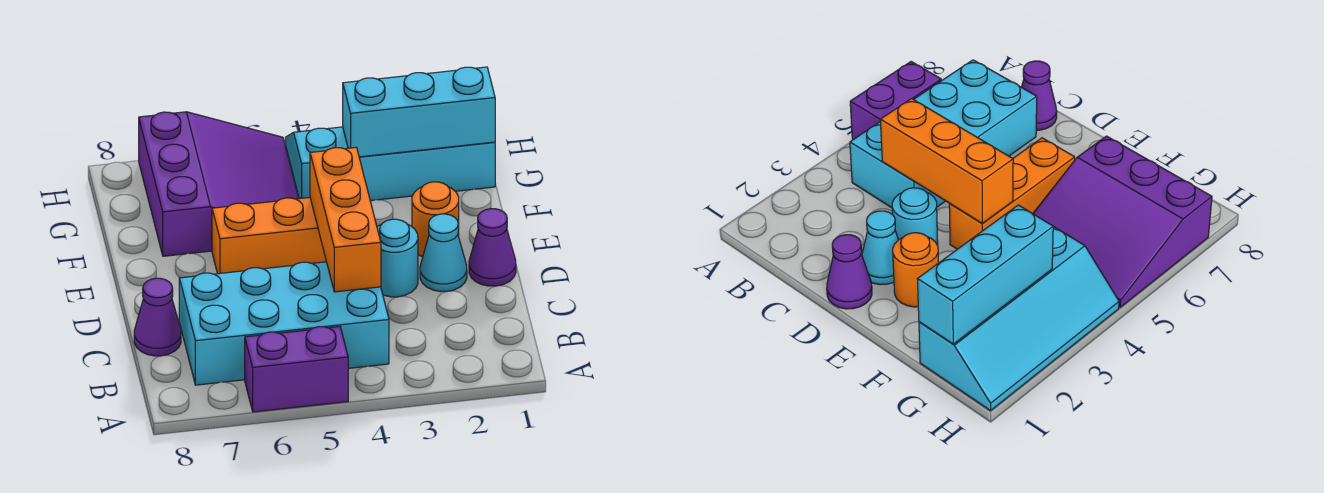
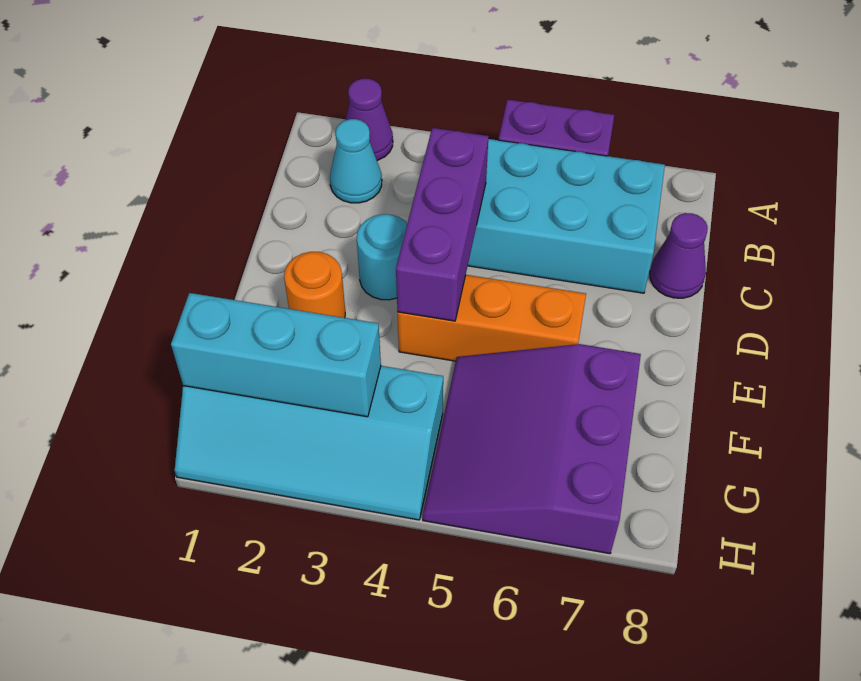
orange brick C4:E4 level 2 -> purple brick C4:E4 level 2
purple cone D1 level 1 -> purple cone A2 level 1
cyan cone D2 level 1 -> cyan cone B2 level 1

